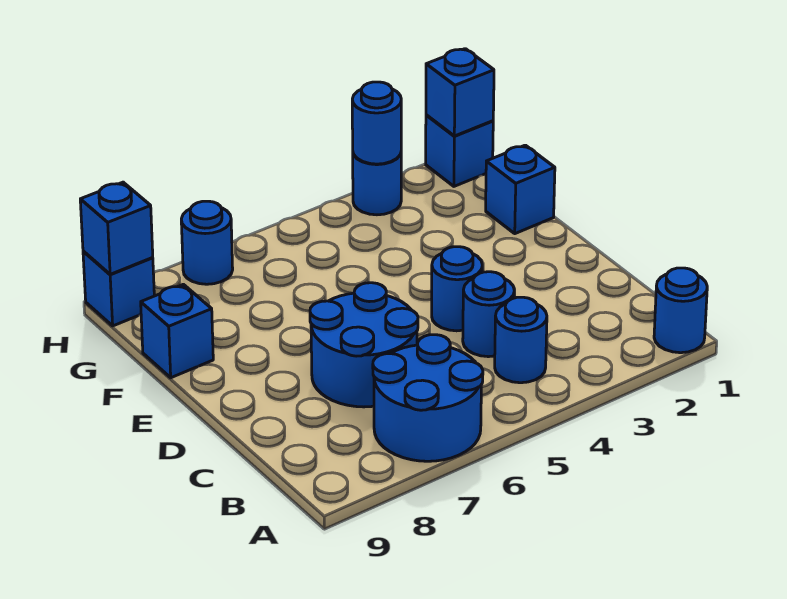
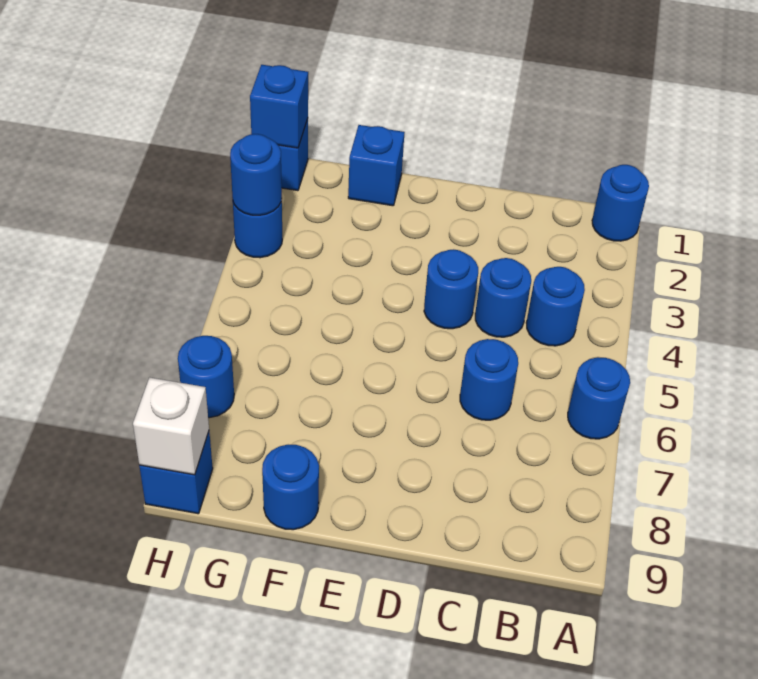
blue round brick A6:B7 level 1 -> blue round brick A6 level 1
blue round brick C6:D7 level 1 -> blue round brick C6 level 1
blue brick F9 level 1 -> blue round brick F9 level 1
blue brick H9 level 2 -> white brick H9 level 2

